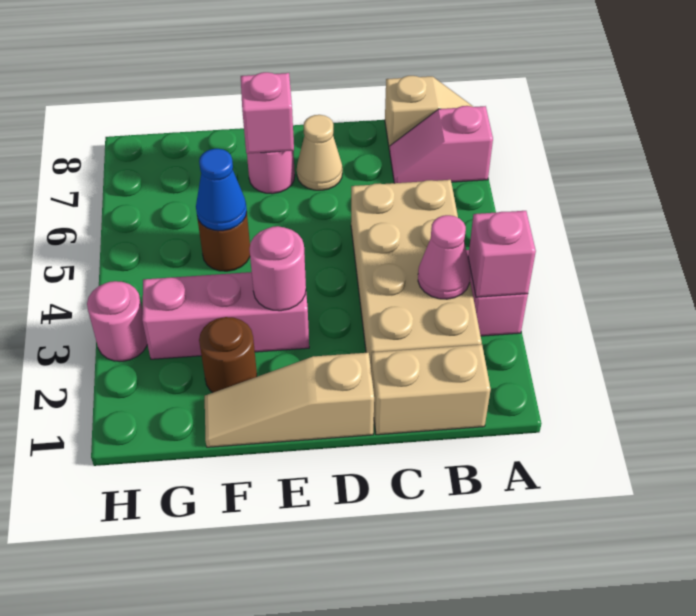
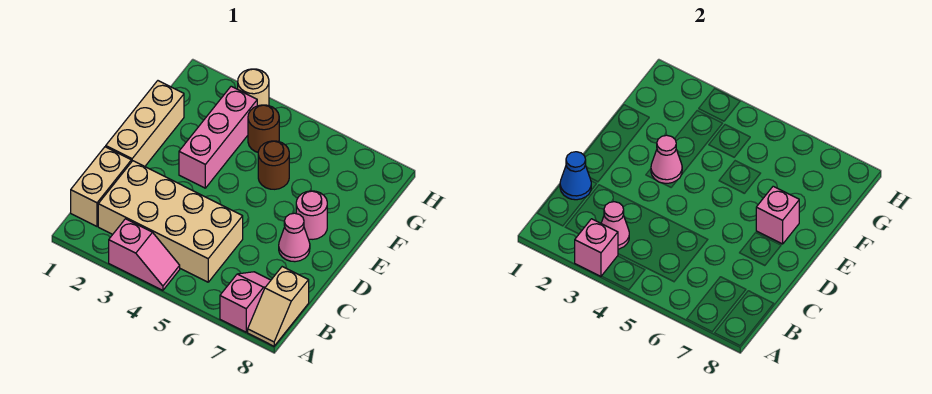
tan slope D1:F1 level 1 top D -> tan brick D1:F1 level 1
tan cone D7 level 1 -> pink cone D7 level 1
pink round brick E3 level 2 -> pink cone E3 level 2
brown round brick F2 level 1 -> brown round brick G4 level 1
blue cone F5 level 2 -> blue cone C1 level 2
pink round brick H3 level 1 -> tan round brick H3 level 1

